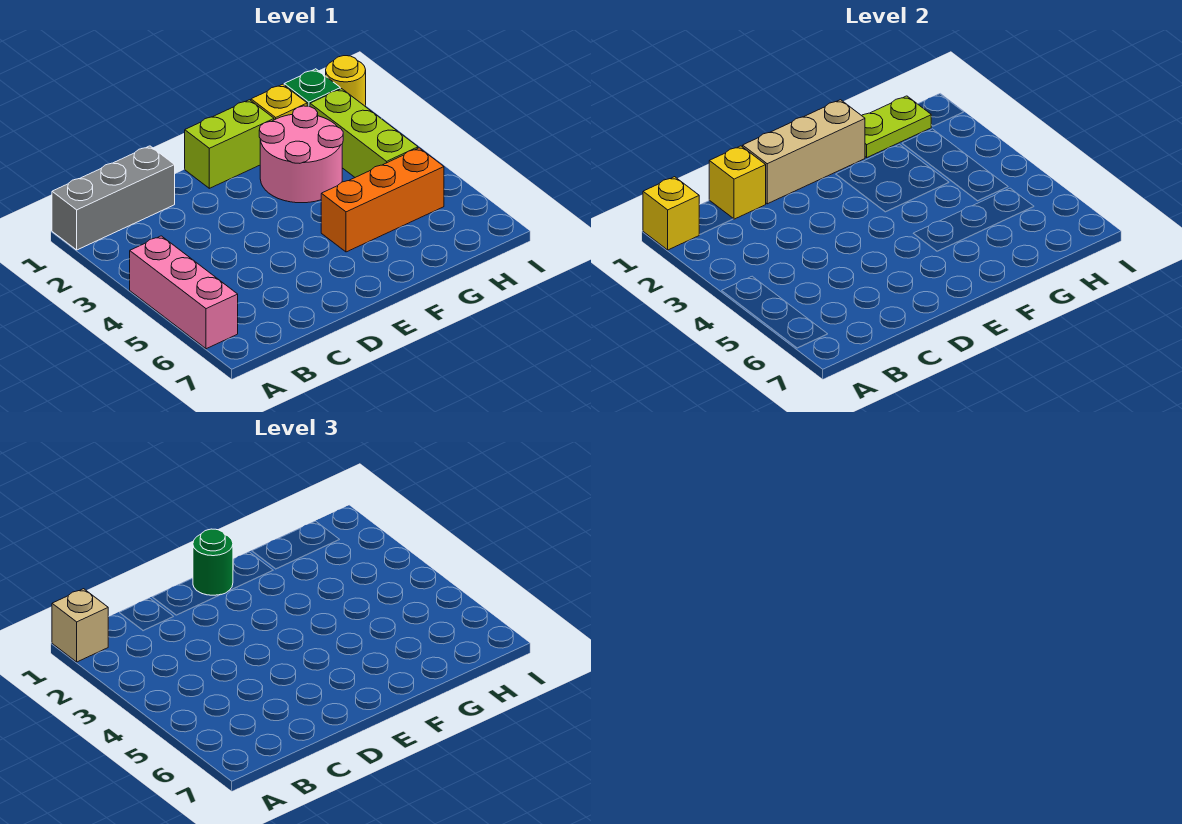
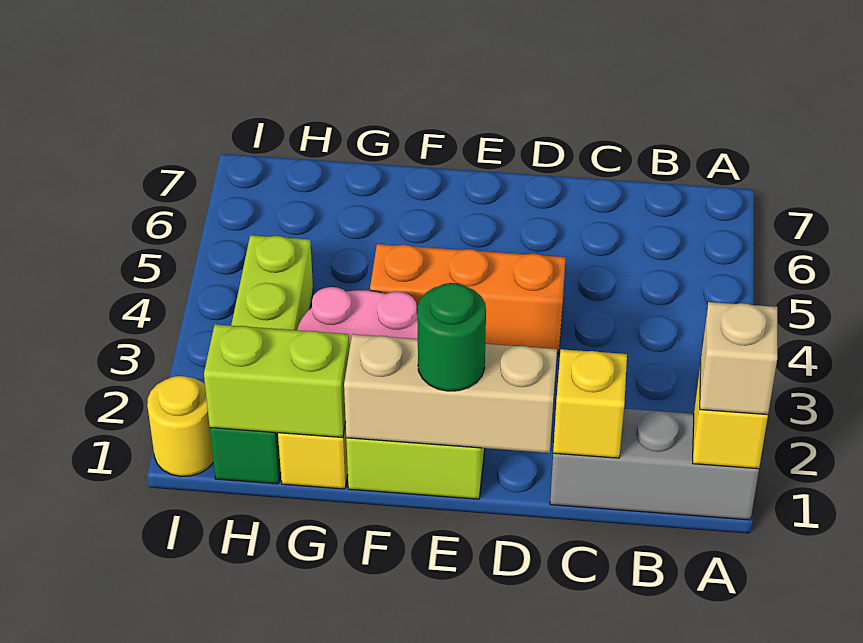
pink brick A4:A6 level 1 -> none
orange brick F5:H5 level 1 -> orange brick D4:F4 level 1
lime plate G1:H1 level 2 -> lime brick G1:H1 level 2

